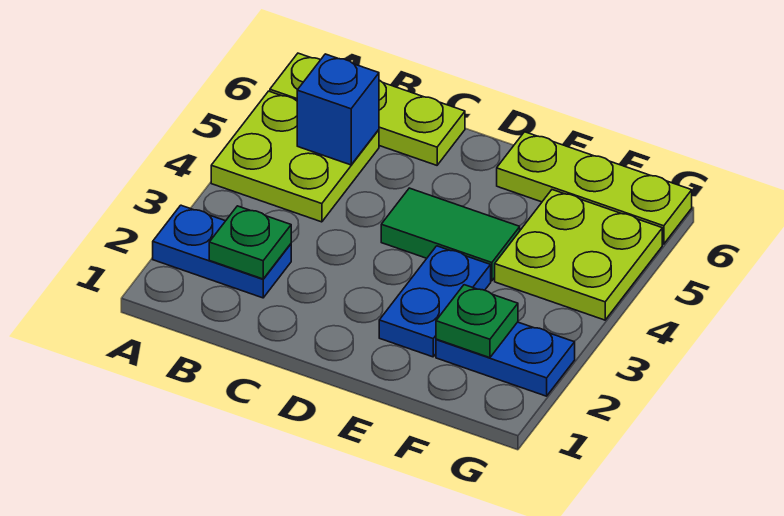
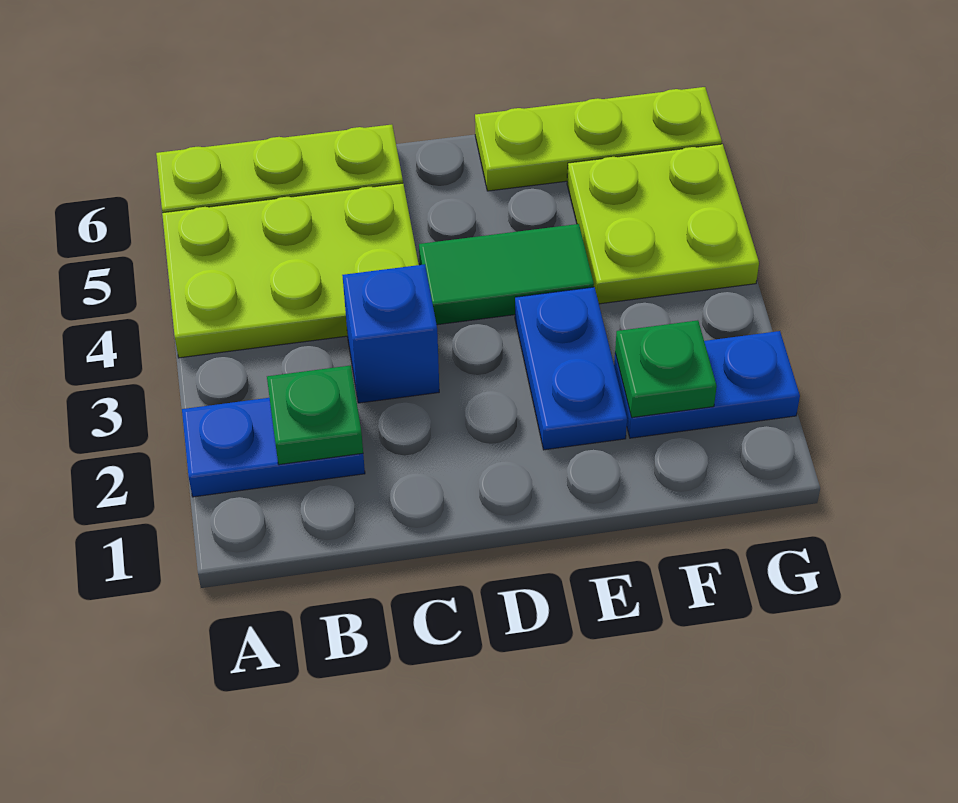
lime plate A4:B5 level 1 -> lime plate A4:C5 level 1
blue brick B5 level 2 -> blue brick C3 level 1

